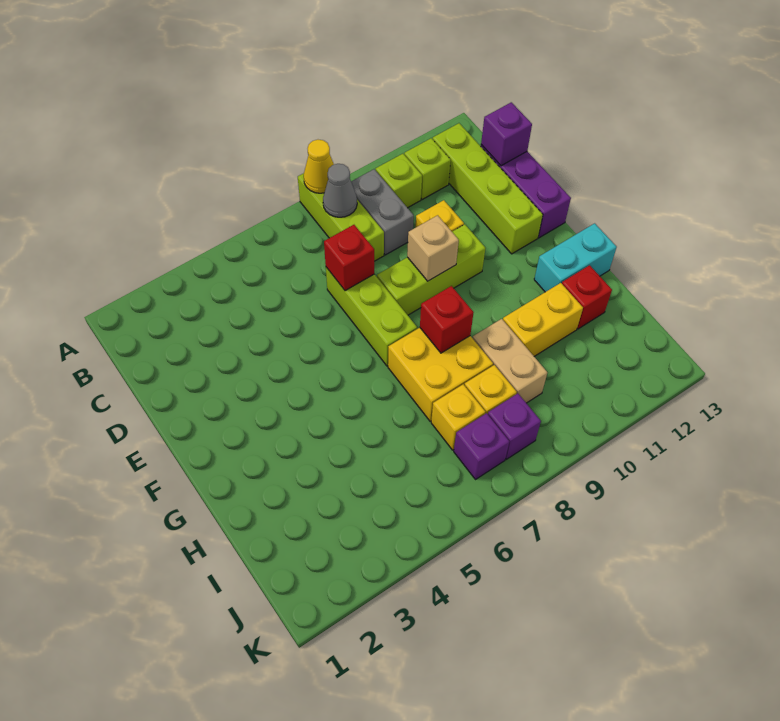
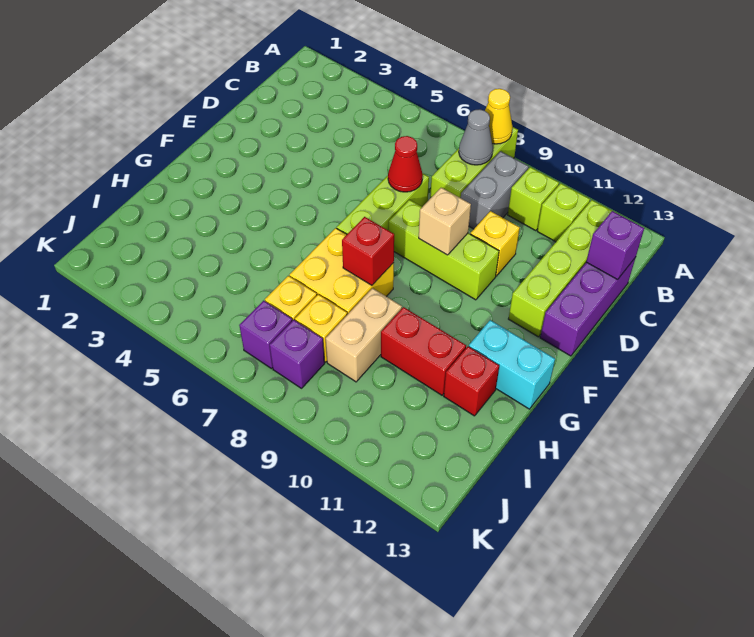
red brick D7 level 2 -> red cone D7 level 2
yellow brick H10:H11 level 1 -> red brick H10:H11 level 1

